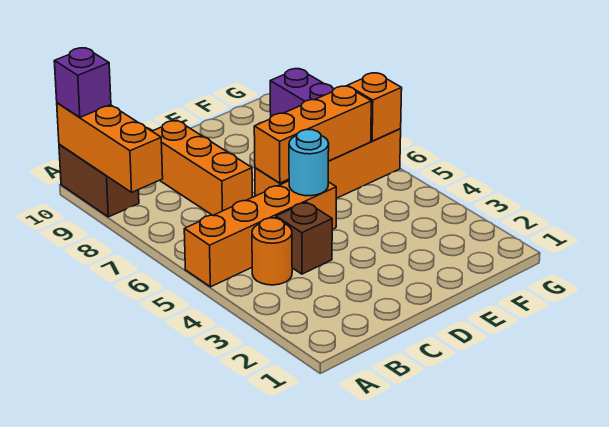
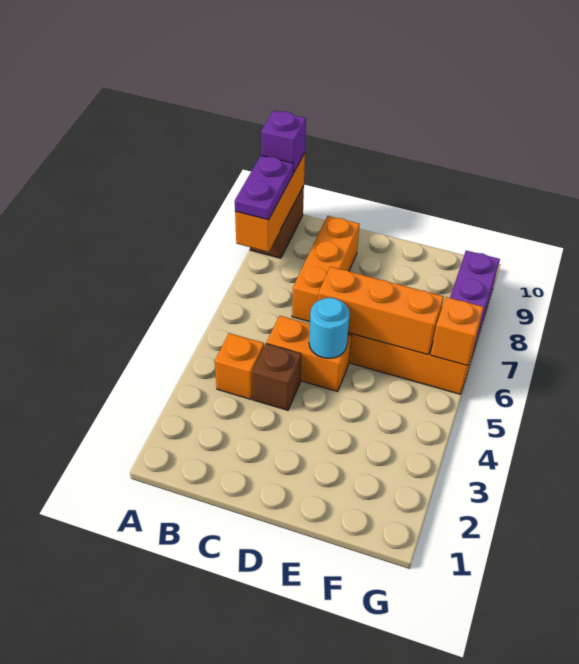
orange brick A5:D5 level 1 -> orange brick C5:D5 level 1
none -> purple plate A8:A9 level 3
orange round brick B4 level 1 -> orange brick B4 level 1

